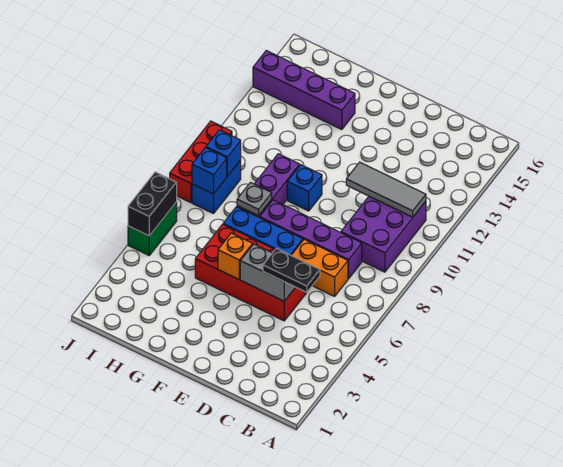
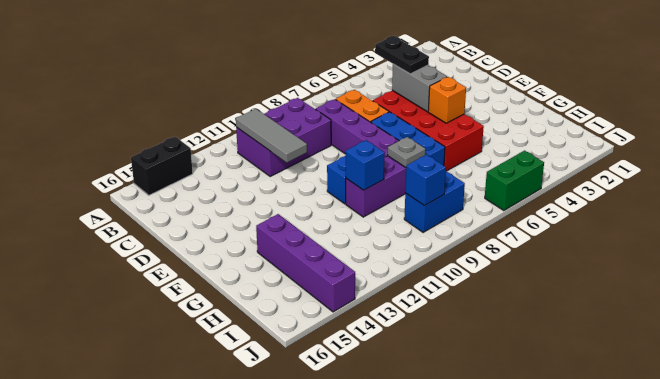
blue brick I8 level 2 -> blue brick G10 level 2
black brick J5:J6 level 2 -> black brick A14:A15 level 1
red brick J8:J10 level 1 -> none

